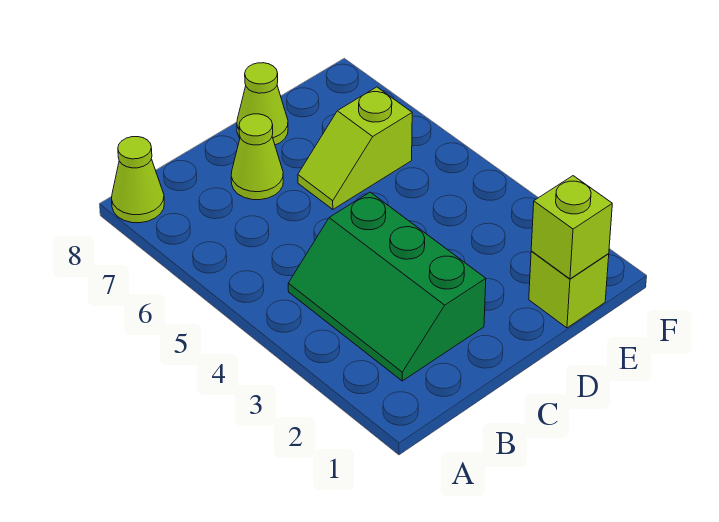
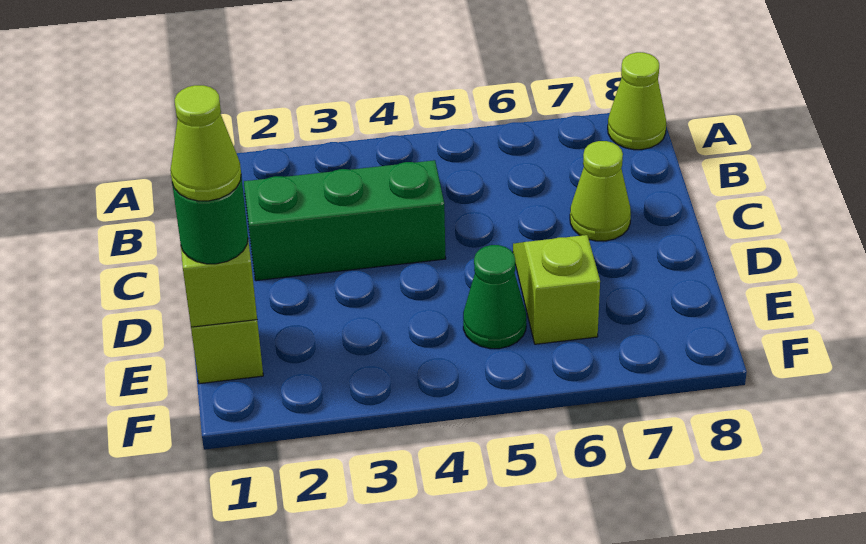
lime cone D8 level 1 -> lime cone E1 level 4
none -> green round brick E1 level 3
none -> green cone E5 level 1

